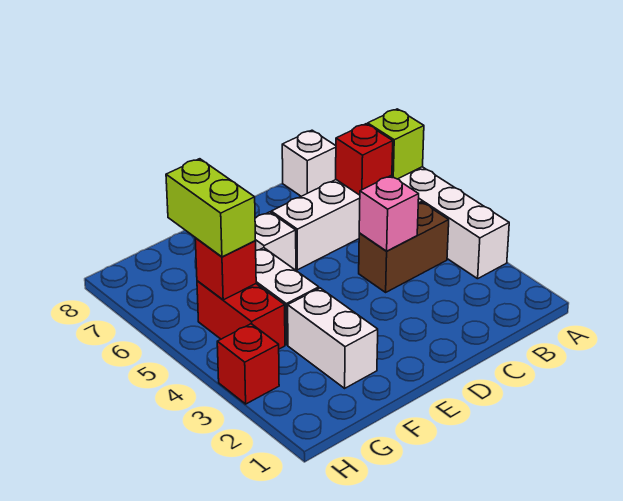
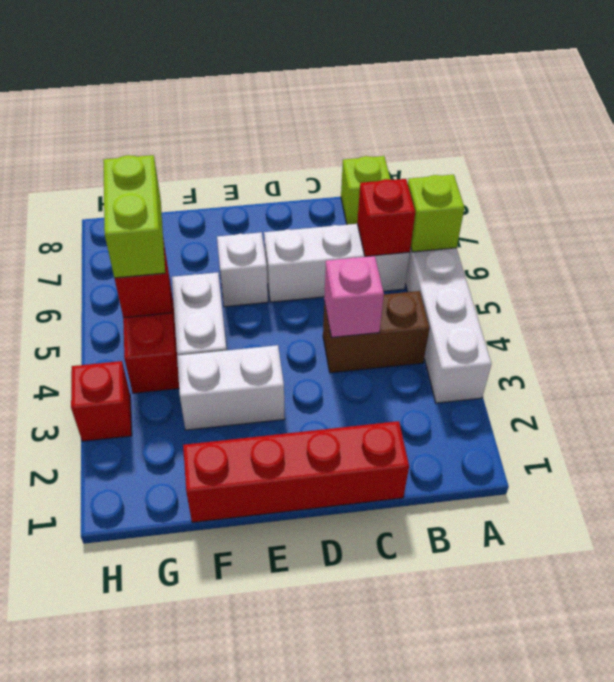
white brick B8 level 1 -> lime brick B8 level 1
none -> red brick C1:F1 level 1
white brick F2:F3 level 1 -> white brick E3:F3 level 1

